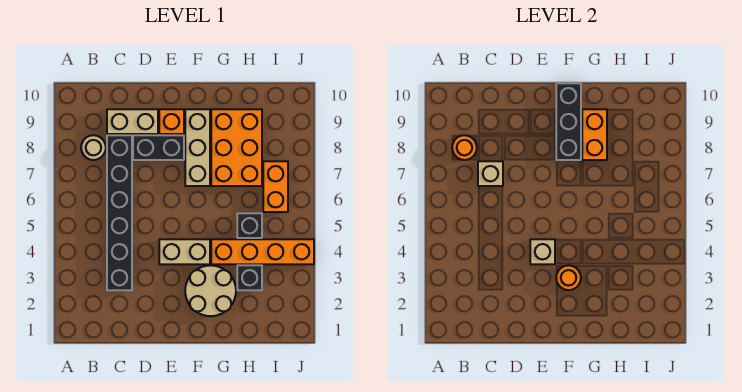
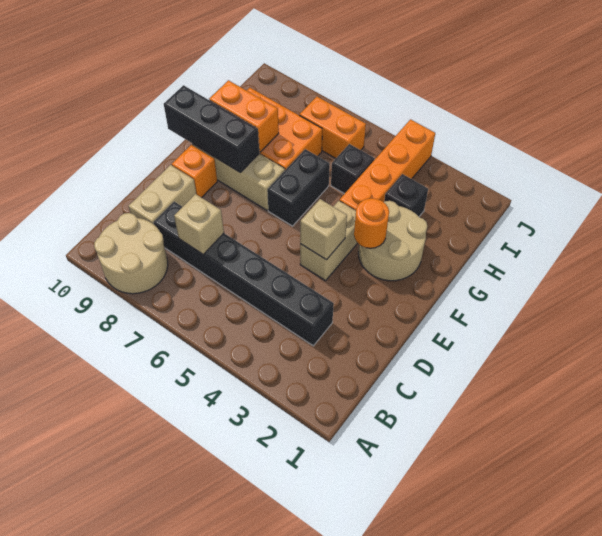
tan round brick B8 level 1 -> tan round brick A8:B9 level 1
orange round brick B8 level 2 -> none
black brick D8:E8 level 1 -> black brick F6:G6 level 1

